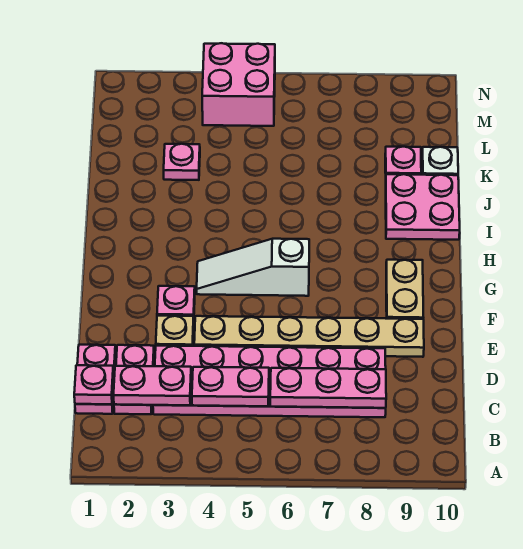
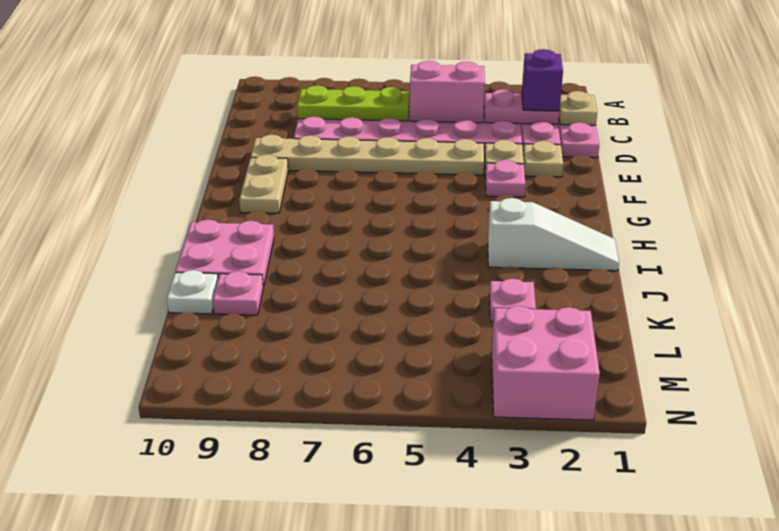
pink plate C1 level 2 -> tan plate C1 level 2
none -> purple brick C2 level 3
pink plate C4:C5 level 2 -> pink brick C4:C5 level 2
pink plate C6:C8 level 2 -> lime plate C6:C8 level 2
none -> tan plate E2 level 1
white slope G4:G6 level 1 top 6 -> white slope I1:I3 level 1 top 3
pink brick M4:N5 level 1 -> pink brick M2:N3 level 1

